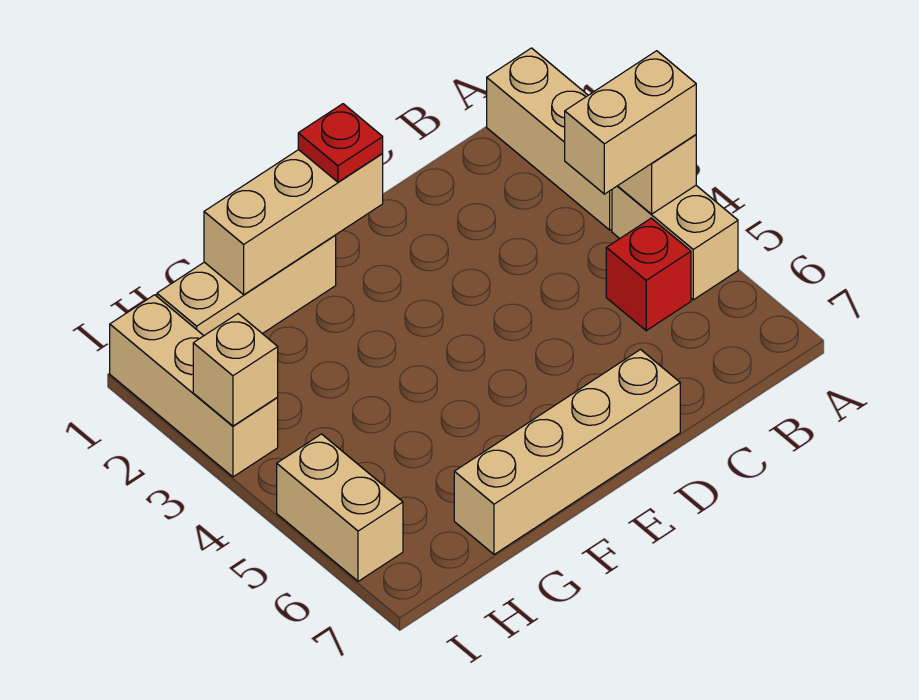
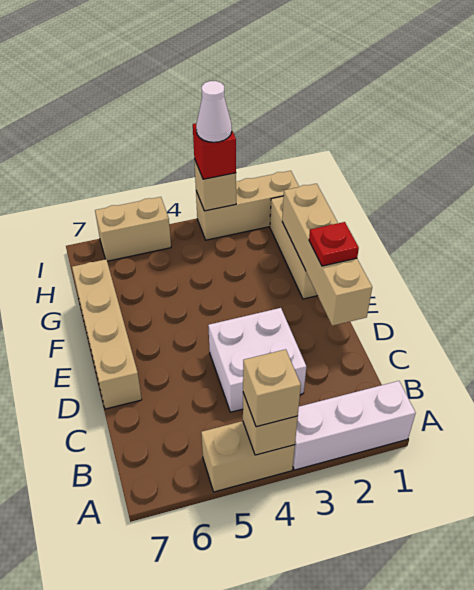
tan brick A1:A3 level 1 -> white brick A1:A3 level 1
tan brick A4:B4 level 3 -> tan brick A4 level 3
red brick B5 level 1 -> red brick I3 level 3
none -> white brick C3:D4 level 1
tan brick E1:G1 level 2 -> tan brick D1:G1 level 2
none -> white cone I3 level 4

